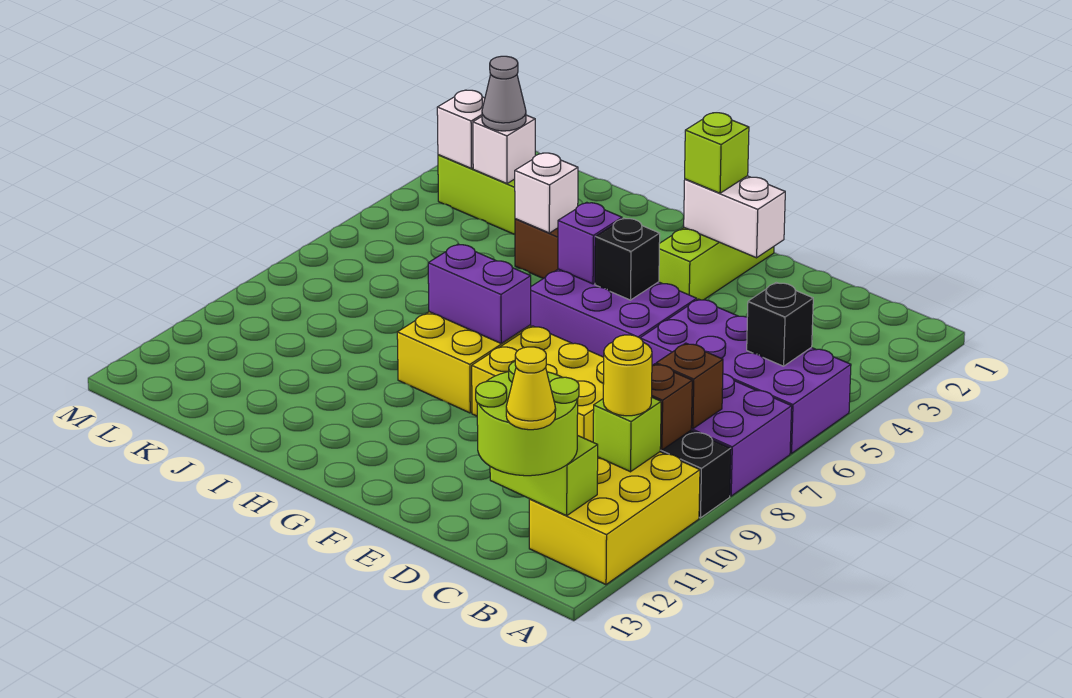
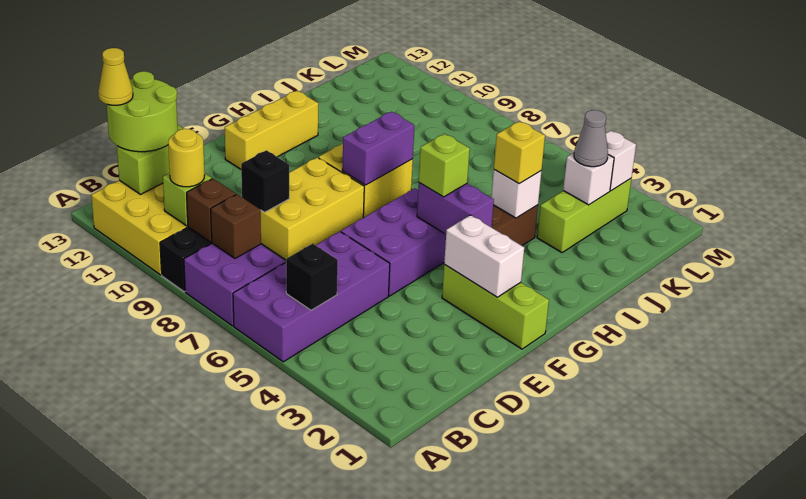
white brick E2:F2 level 2 -> white brick F2:F3 level 2
lime brick F2 level 3 -> lime brick G5 level 3
black brick F5 level 2 -> black brick D9 level 2
none -> yellow brick F12:H12 level 1
purple brick G5 level 2 -> purple brick G4:G5 level 2
none -> yellow brick I4 level 3

